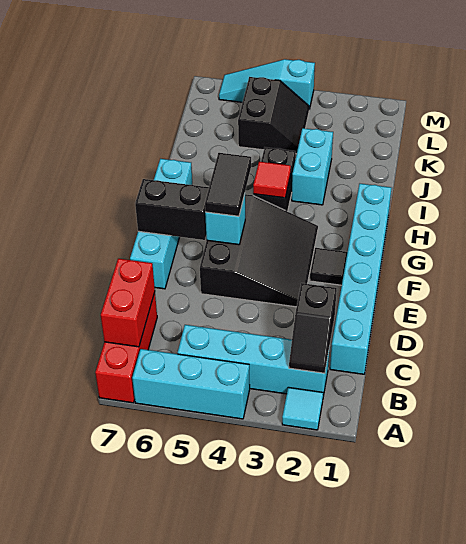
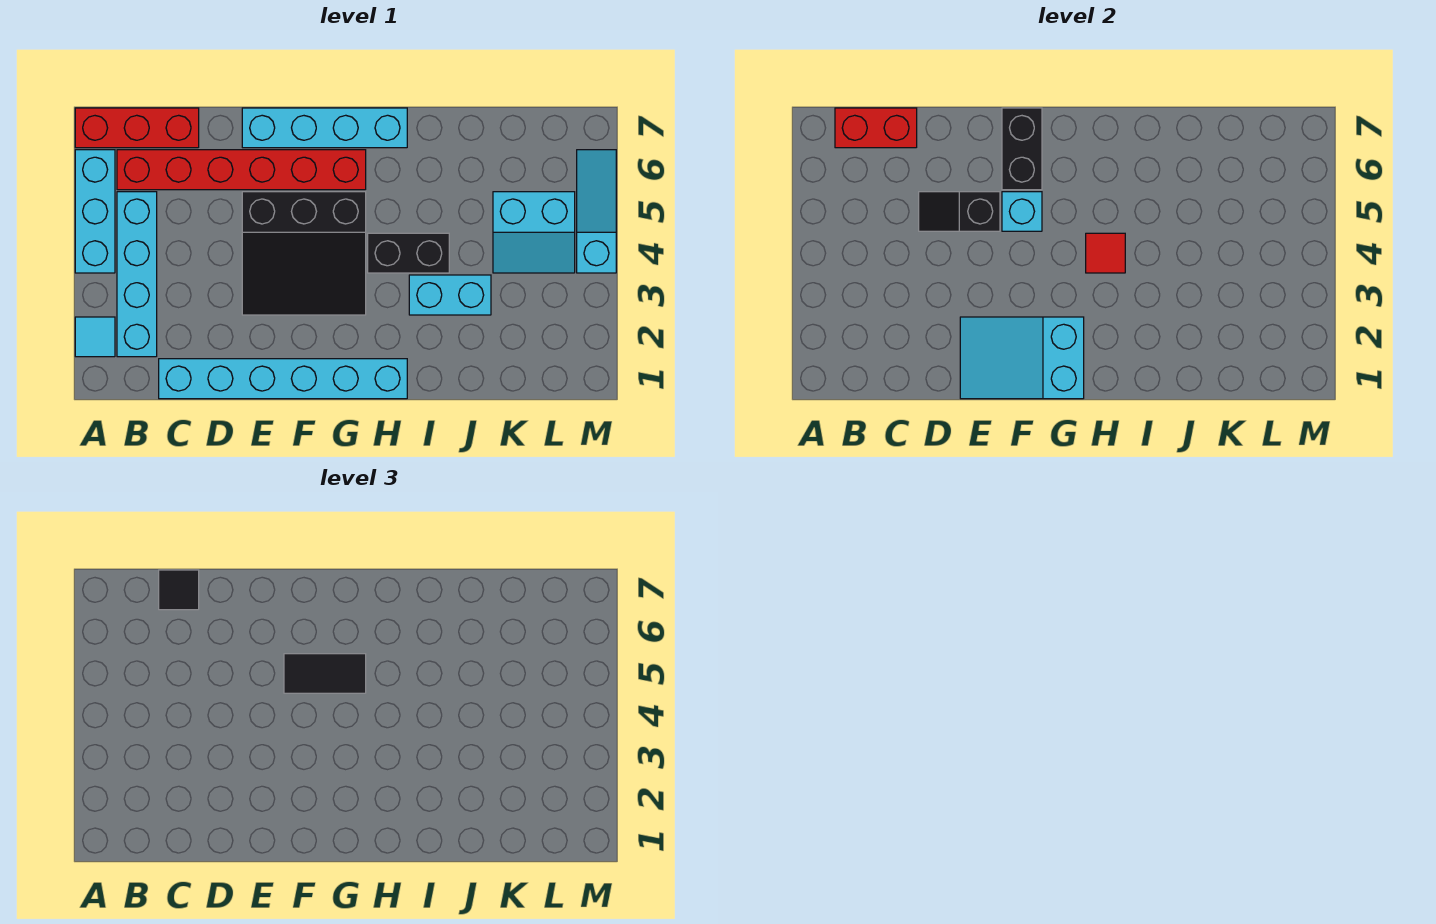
black slope B2:C2 level 2 top C -> black slope D5:E5 level 2 top E
none -> red brick B6:G6 level 1
none -> cyan slope E1:G2 level 2 top G
black tile F2 level 1 -> black tile C7 level 3
black slope K4:L5 level 1 top 5 -> cyan slope K4:L5 level 1 top 5

